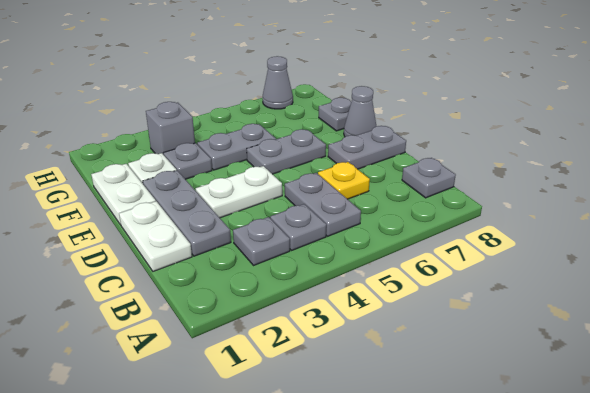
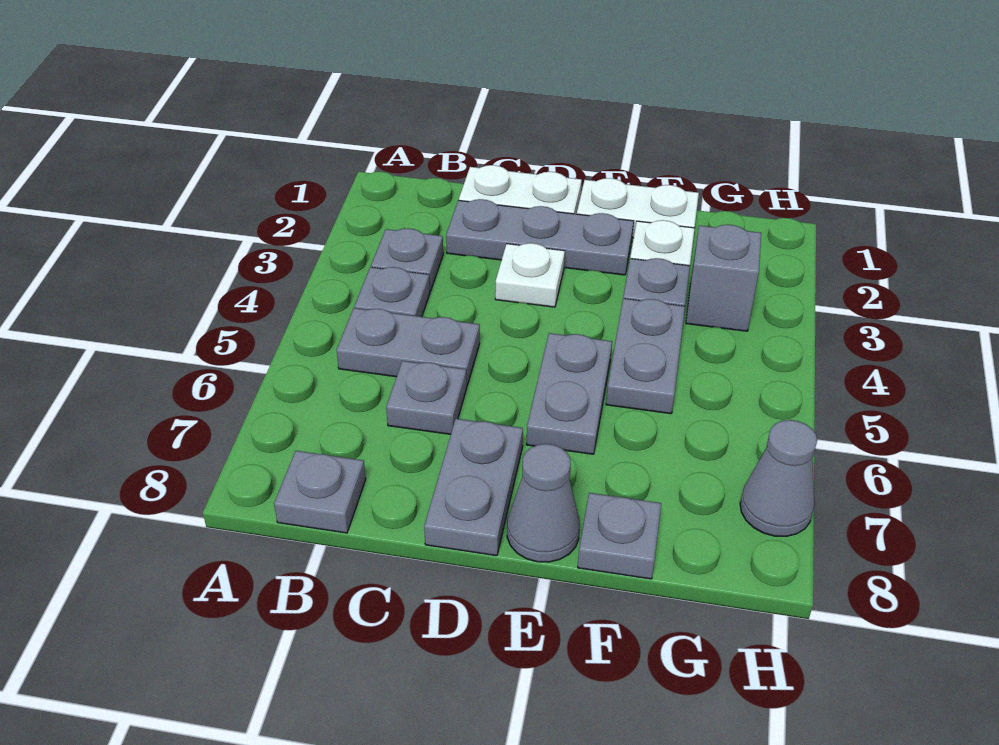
yellow plate C6 level 1 -> grey plate C6 level 1
white plate D3:D4 level 1 -> white plate D3 level 1

